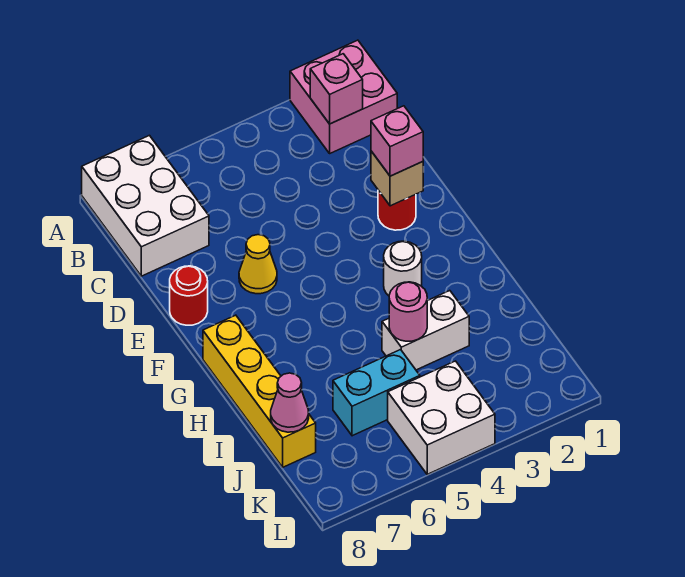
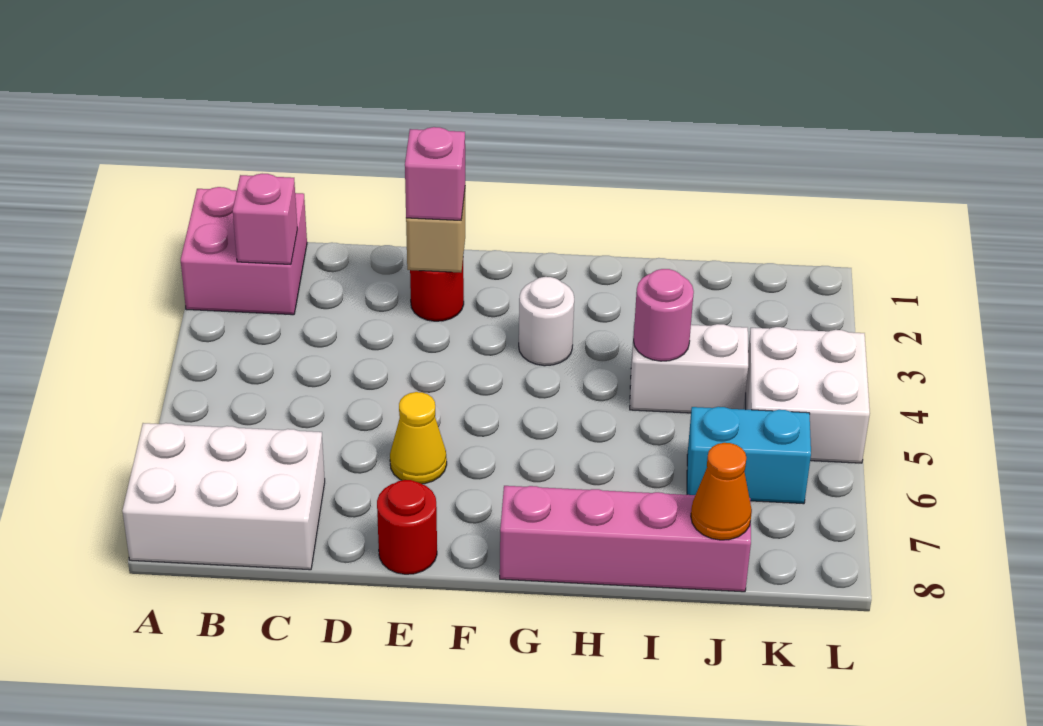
yellow brick G8:J8 level 1 -> pink brick G8:J8 level 1
white brick I3:I4 level 1 -> white brick I4:J4 level 1
cyan brick J5:J6 level 1 -> cyan brick J6:K6 level 1
pink cone J8 level 2 -> orange cone J8 level 2

